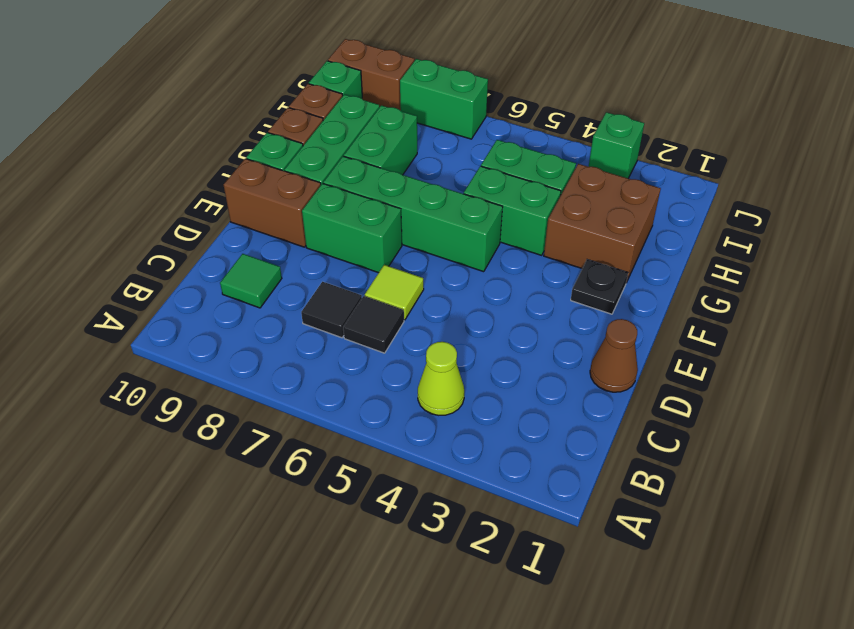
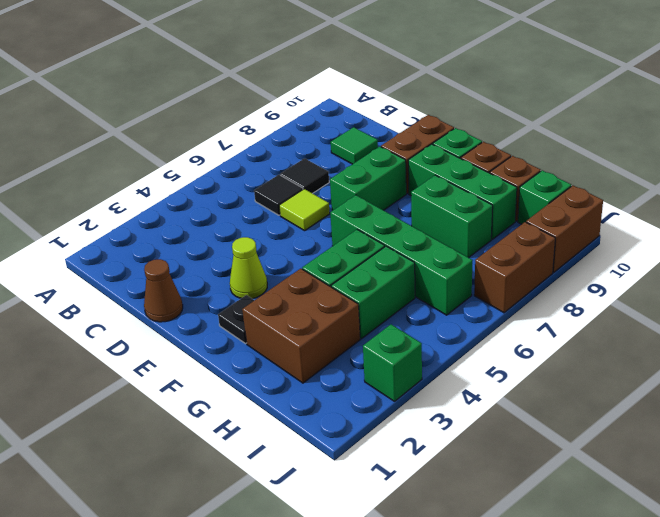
lime cone B4 level 1 -> lime cone E3 level 1
green brick F5:F8 level 1 -> green brick F6:I6 level 1
green brick J7:J8 level 1 -> brown brick J7:J8 level 1

